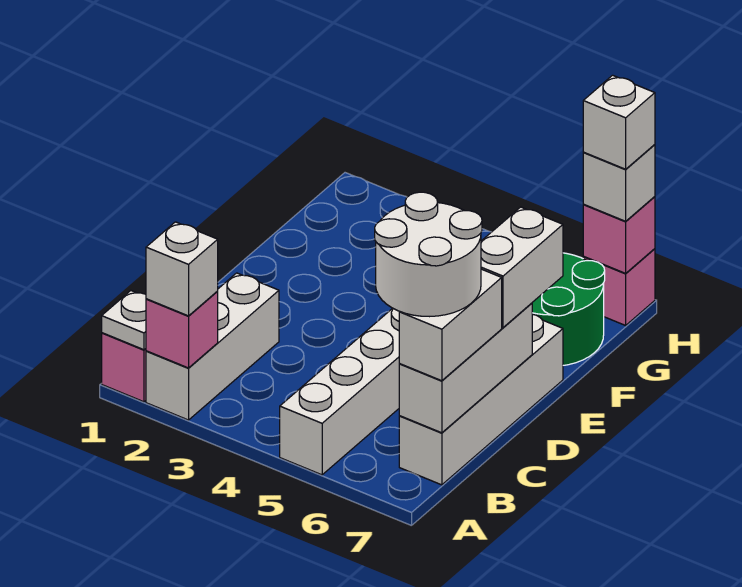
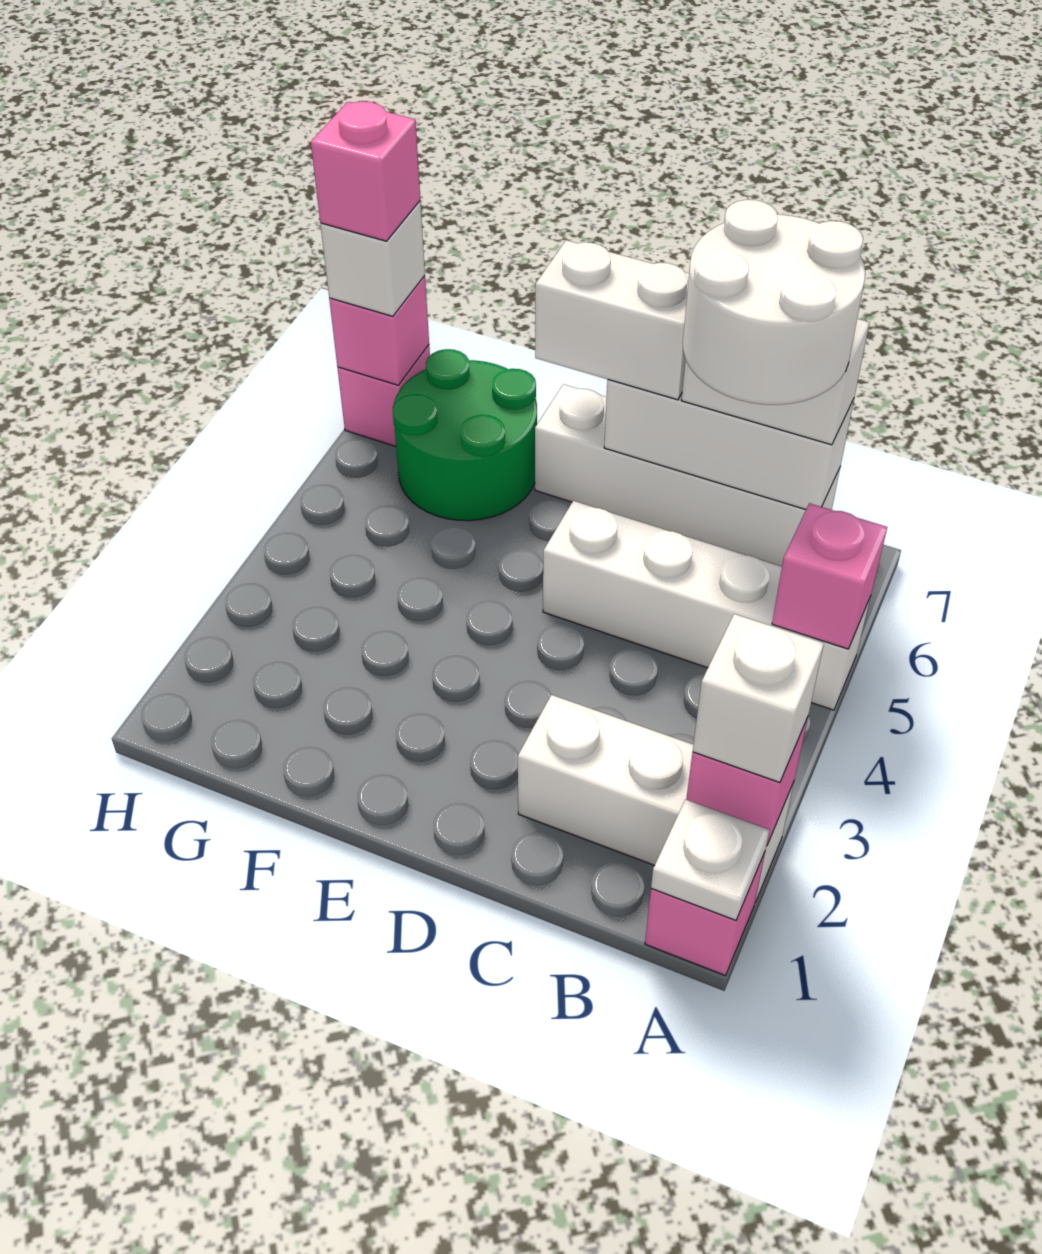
none -> pink brick A5 level 2
white brick H7 level 4 -> pink brick H7 level 4

